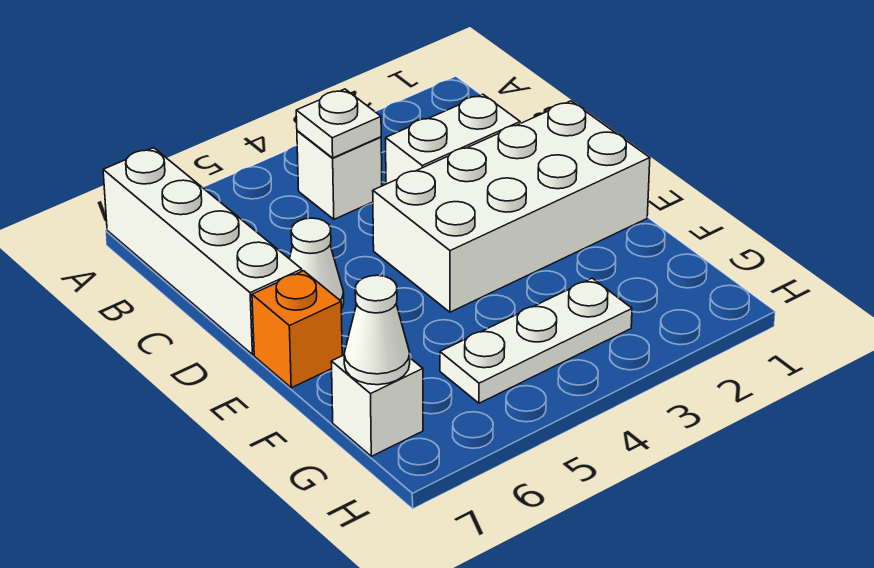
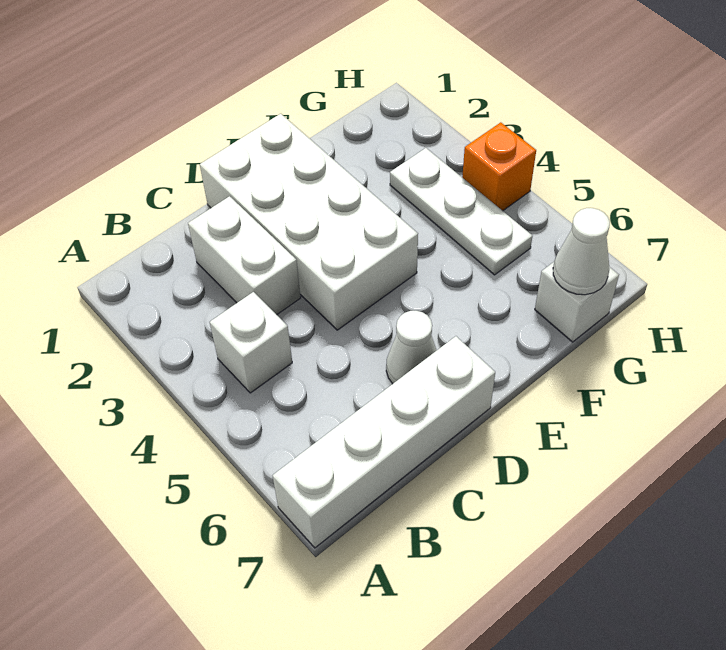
white plate B4 level 2 -> none
orange brick E7 level 1 -> orange brick H4 level 1

